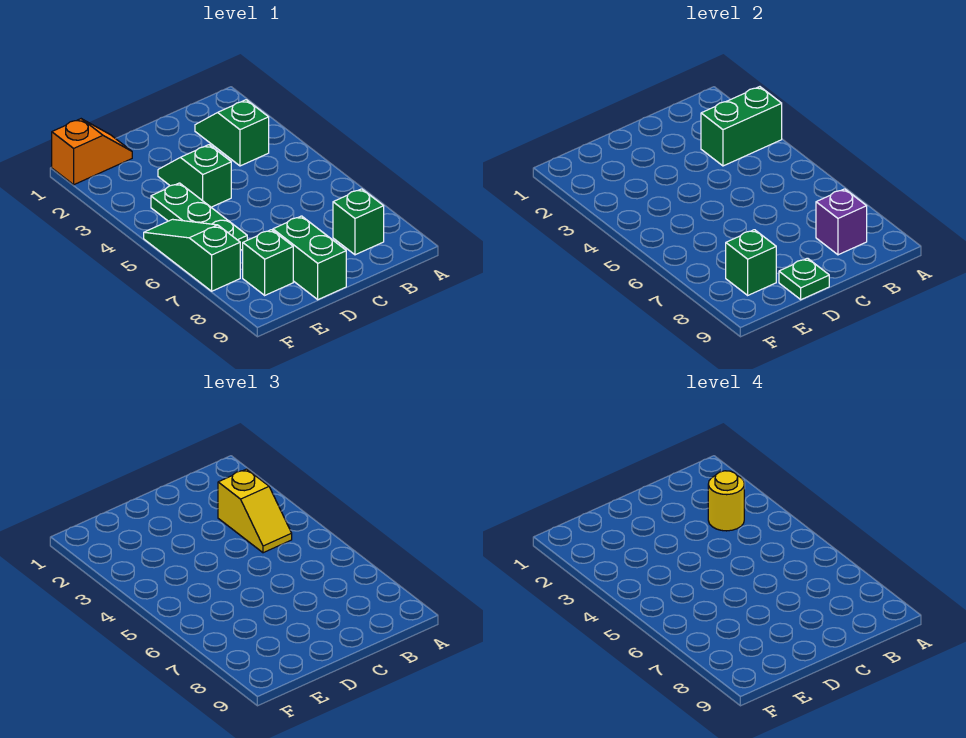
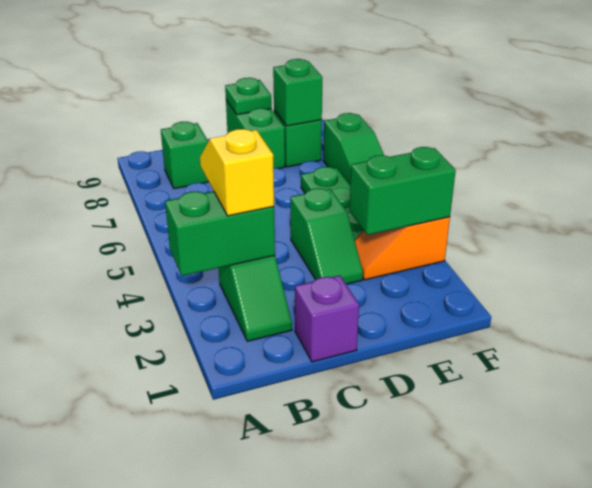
yellow round brick B3 level 4 -> none
purple brick B8 level 2 -> purple brick C1 level 1
orange slope E1:F1 level 1 top F -> orange slope E3:F3 level 1 top F
none -> green brick E3:F3 level 2

